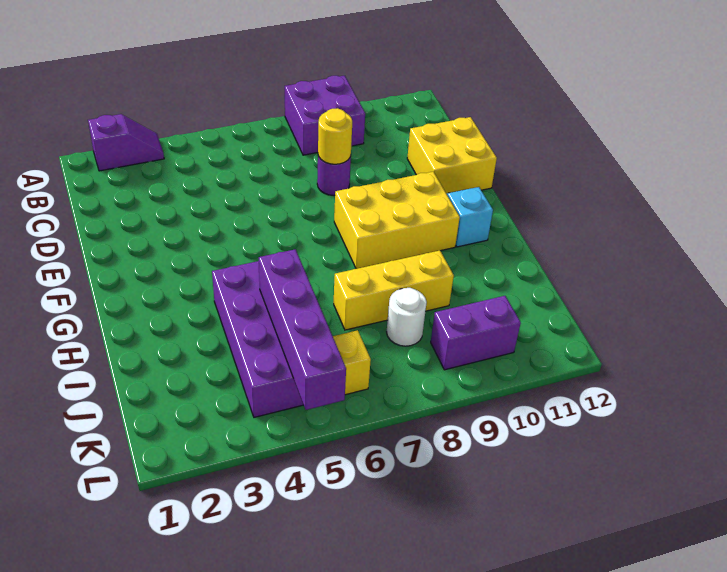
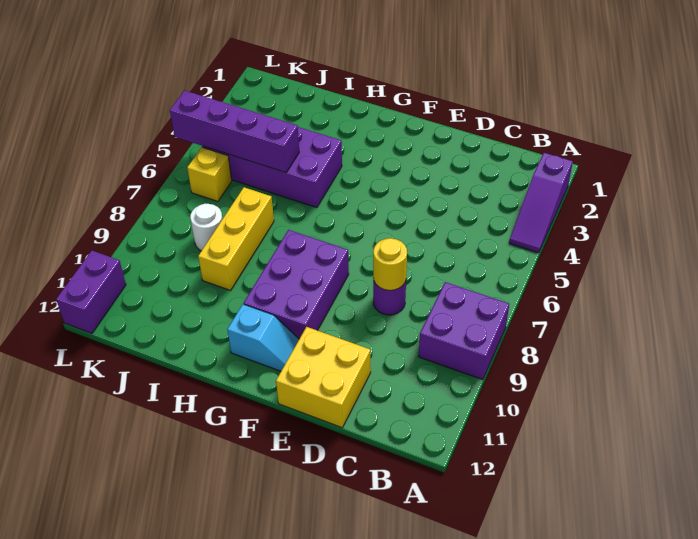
purple slope A2:A3 level 1 top 2 -> purple slope A2:A4 level 1 top 2
yellow brick F8:G10 level 1 -> purple brick F8:G10 level 1
purple brick K9:K10 level 1 -> purple brick L11:L12 level 1

